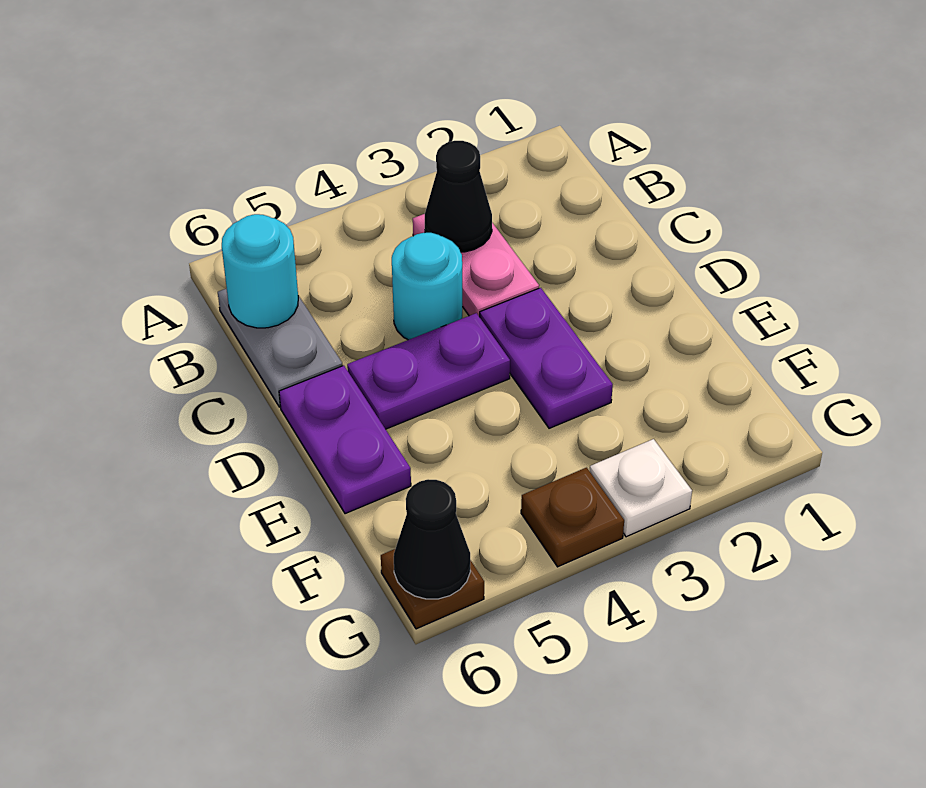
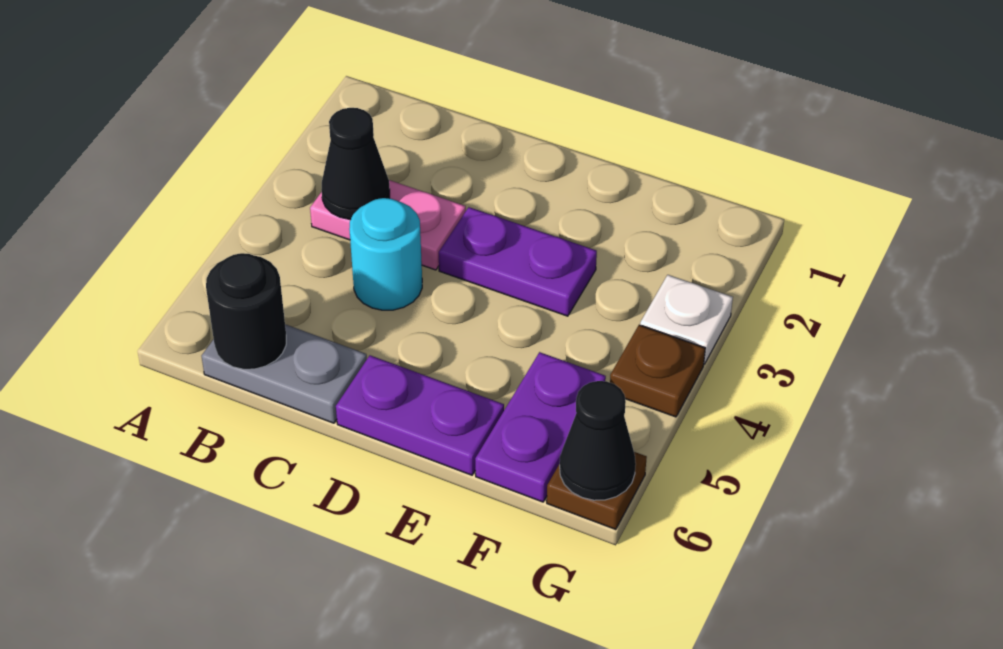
cyan round brick B6 level 2 -> black round brick B6 level 2
purple plate D4:D5 level 1 -> purple plate F5:F6 level 1

